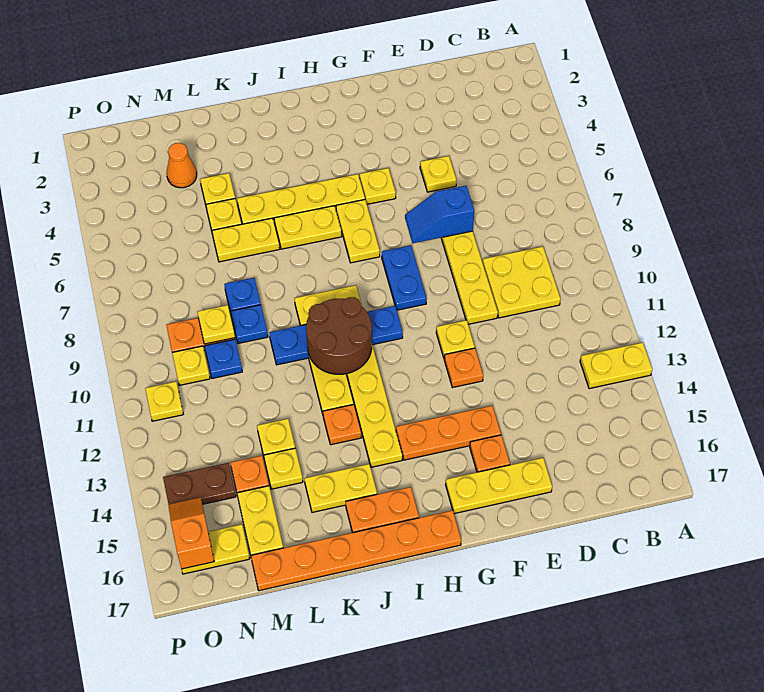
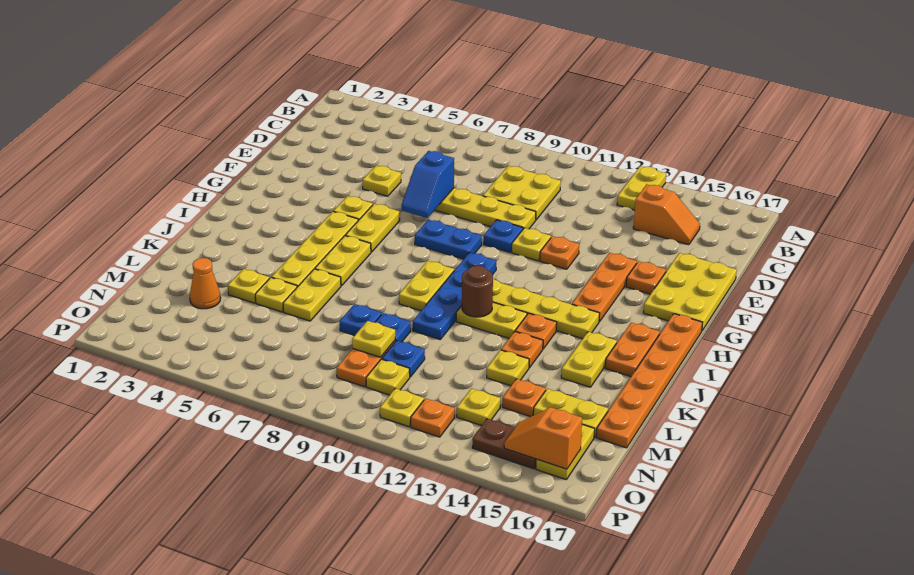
none -> orange slope C14:C15 level 1 top 14
yellow plate E16:G16 level 1 -> yellow plate E16:G17 level 1
none -> blue plate F10 level 1
yellow plate H6:H7 level 1 -> yellow plate G6:H6 level 1
brown round brick I10:J11 level 2 -> brown round brick J11 level 2
none -> orange plate K13 level 1
yellow plate L14 level 1 -> yellow plate N13 level 1
brown plate N14:O14 level 1 -> brown plate O14:O15 level 1
none -> orange plate O12 level 1

